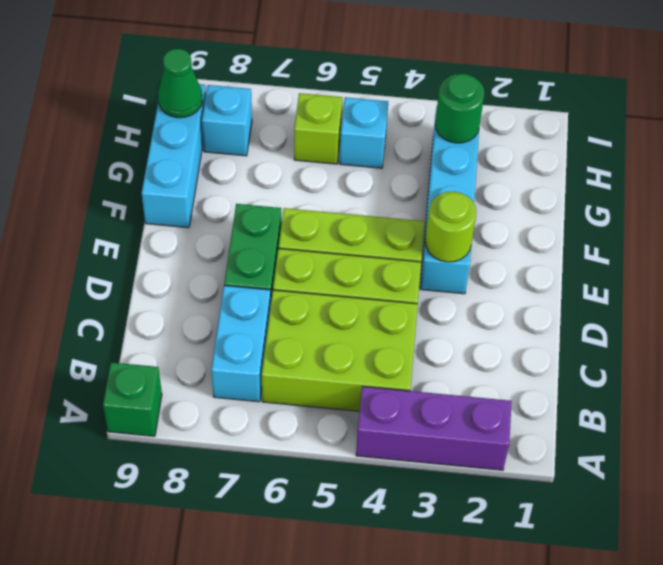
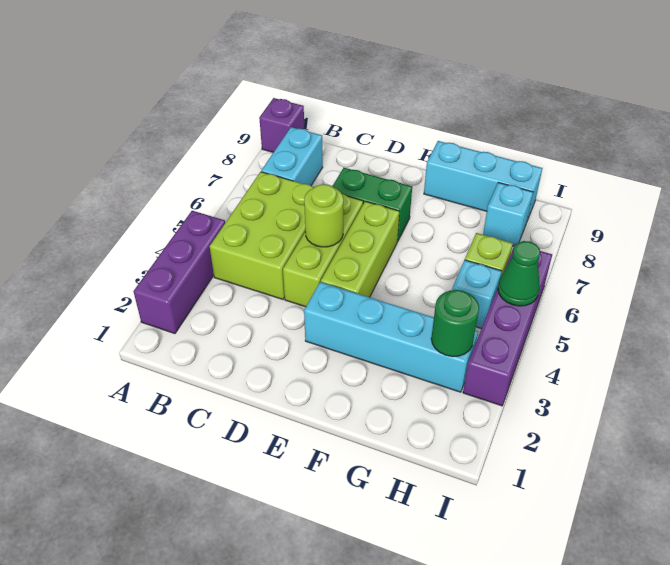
green brick A9 level 1 -> purple brick A9 level 1
cyan brick B7:C7 level 1 -> cyan brick B7:B8 level 1
lime round brick E3 level 2 -> lime round brick D5 level 2
green cone H9 level 2 -> green cone I5 level 2
none -> purple brick I3:I6 level 1

